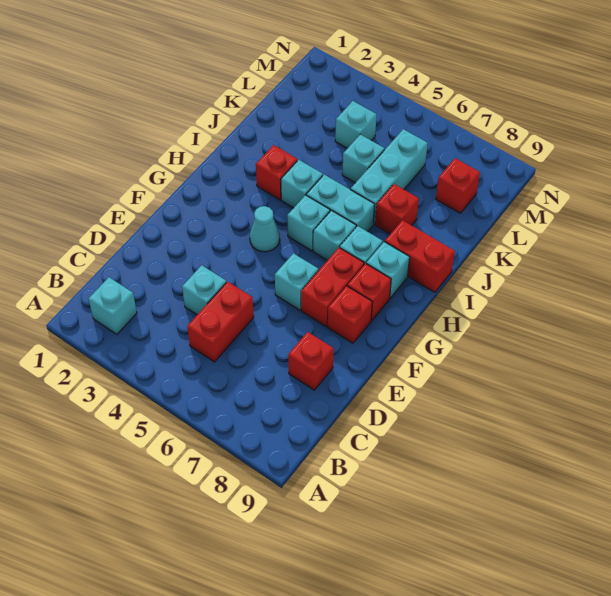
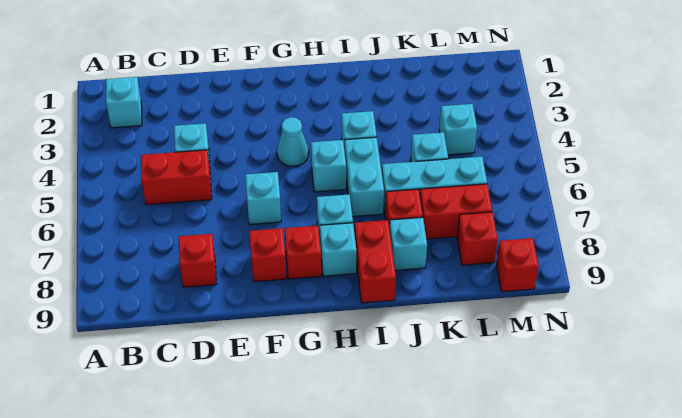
red brick F7:G7 level 1 -> red brick K7:L7 level 1
cyan brick H6 level 1 -> cyan brick J8 level 1
red brick I3 level 1 -> red brick M9 level 1

